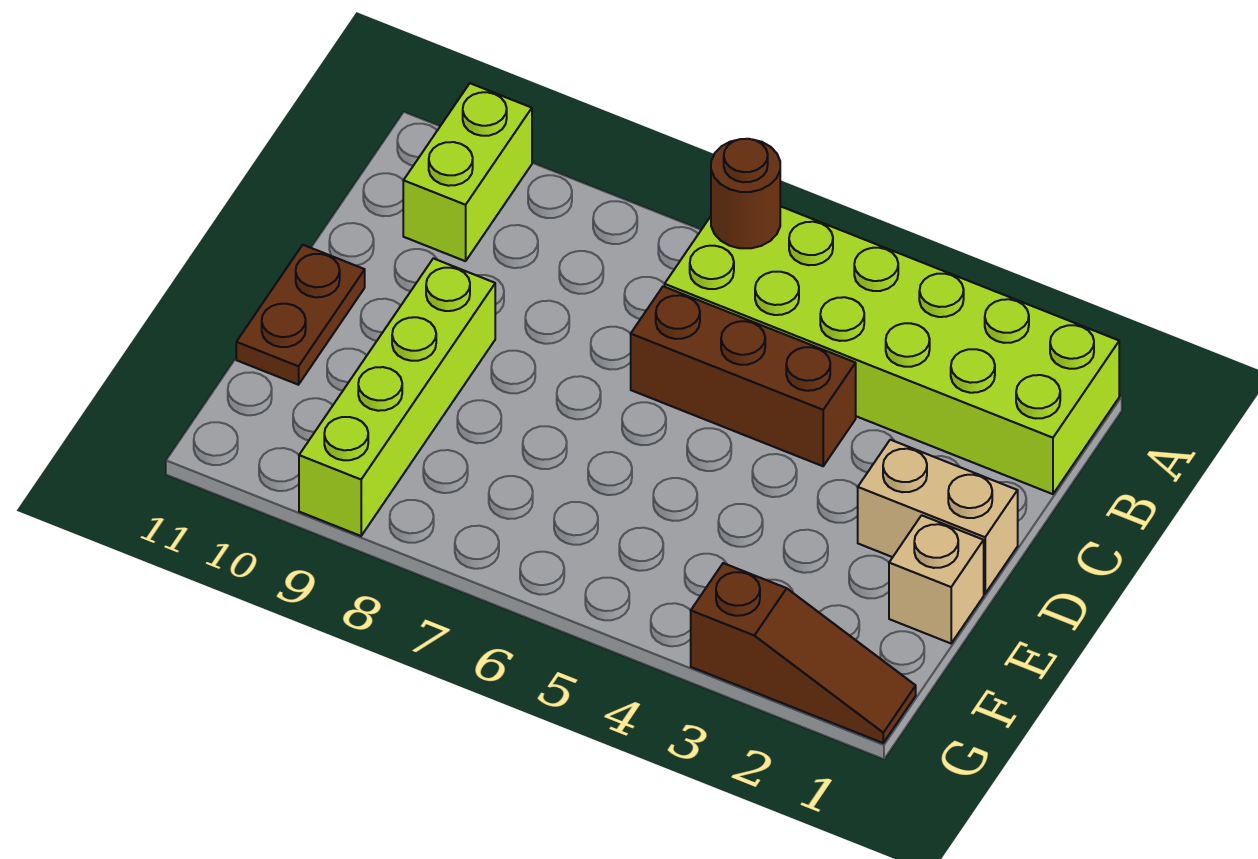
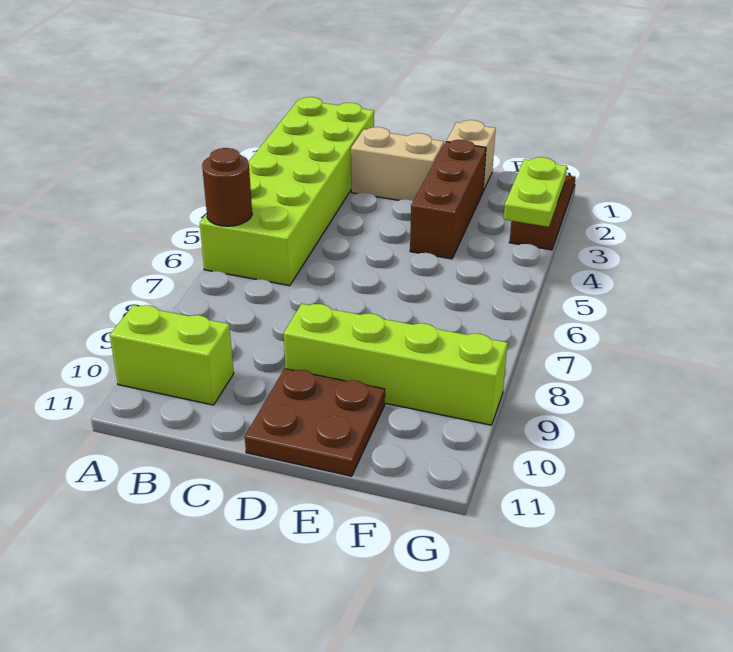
brown brick C4:C6 level 1 -> brown brick E2:E4 level 1
tan brick D1:D2 level 1 -> tan brick C2:D2 level 1
brown plate D11:E11 level 1 -> brown plate D10:E11 level 1
none -> lime plate G3:G4 level 2

